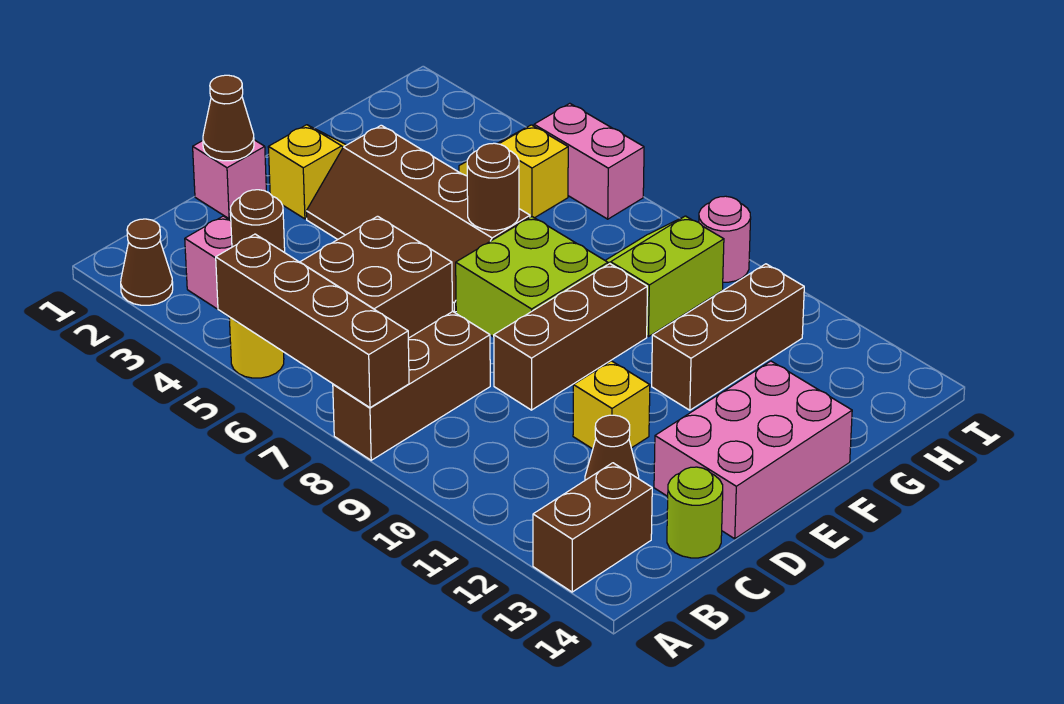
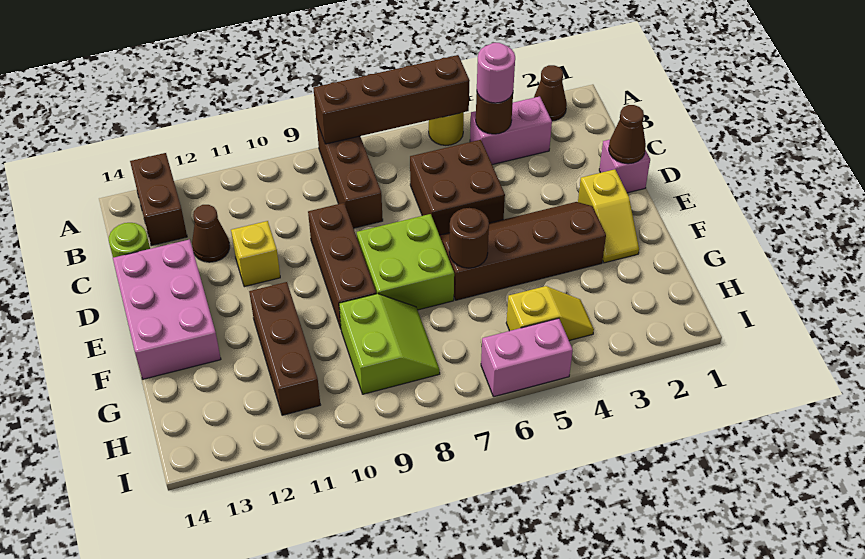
pink round brick I9 level 1 -> pink round brick B4 level 3

